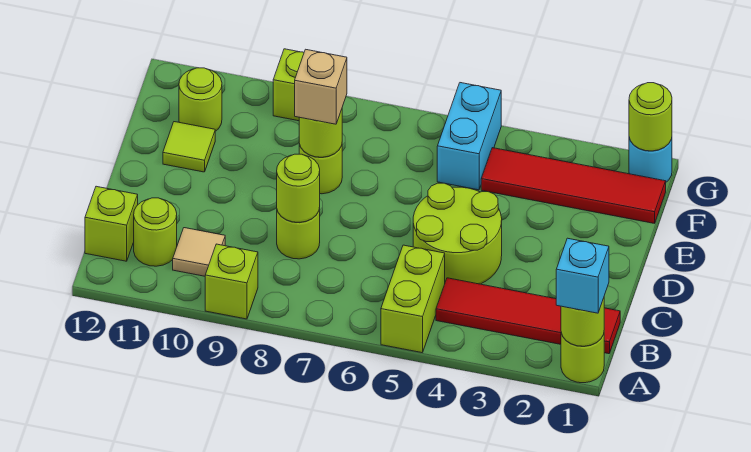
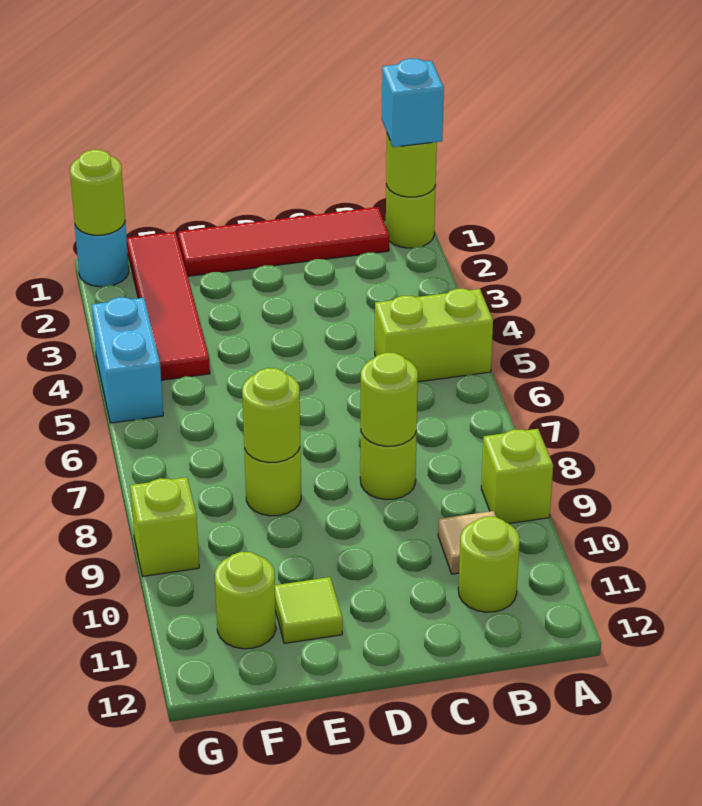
red tile B1:B4 level 1 -> red tile B1:E1 level 1
lime brick B12 level 1 -> none
lime round brick C4:D5 level 1 -> none
tan brick E8 level 3 -> none
cyan brick F5:G5 level 1 -> cyan brick G4:G5 level 1

